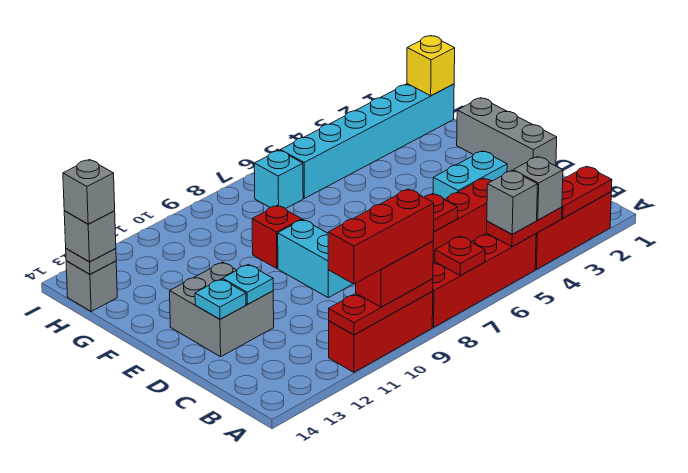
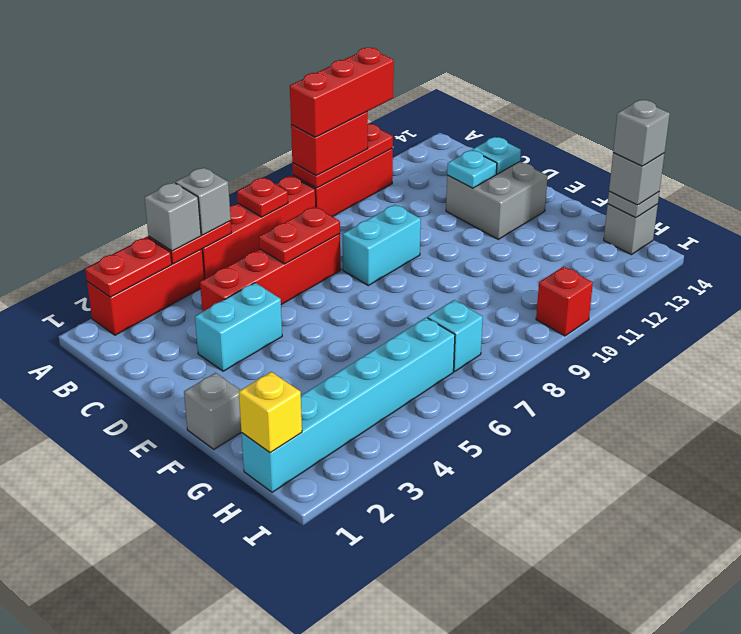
grey brick D1:F1 level 1 -> grey brick F1 level 1
cyan brick D9:E9 level 1 -> cyan brick D8:D9 level 1
red brick F9 level 1 -> red brick I10 level 1

